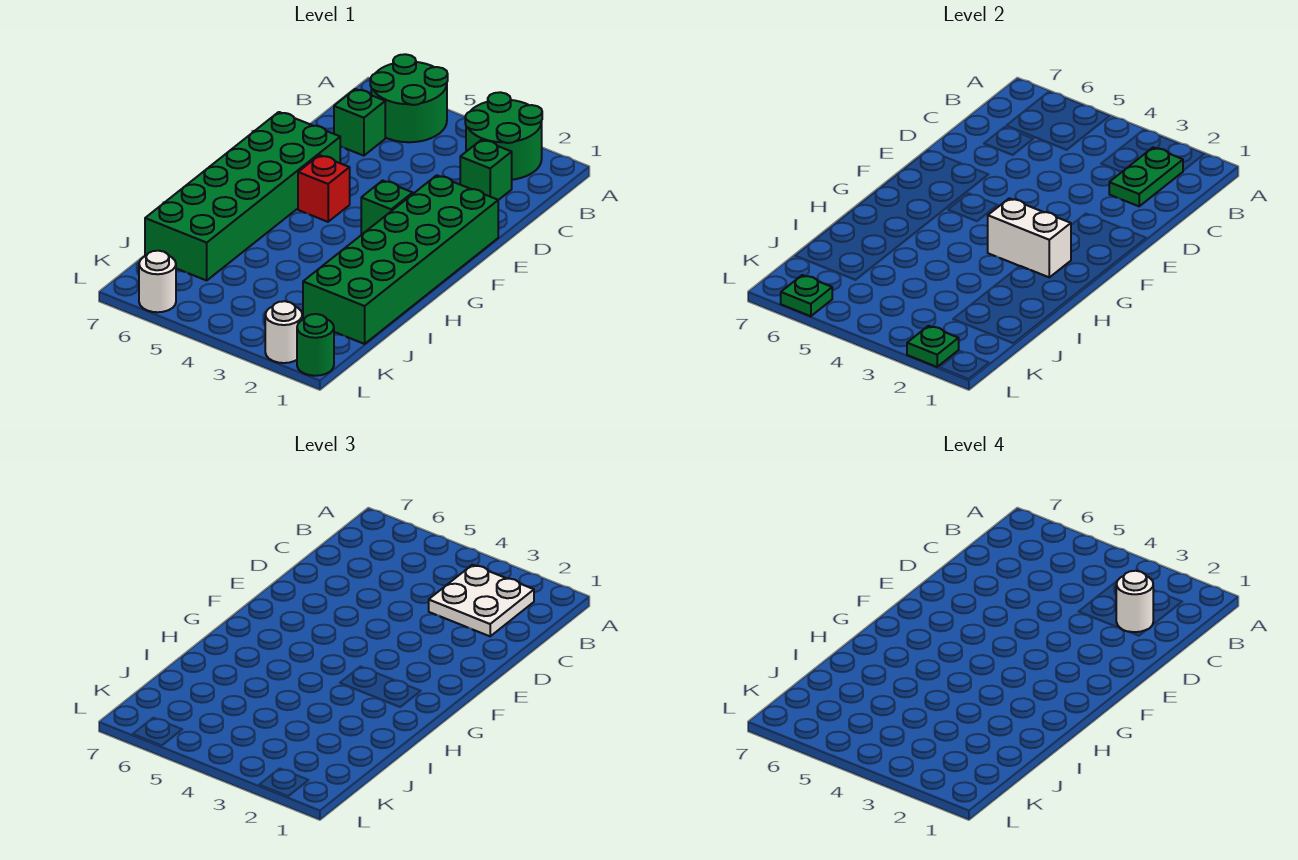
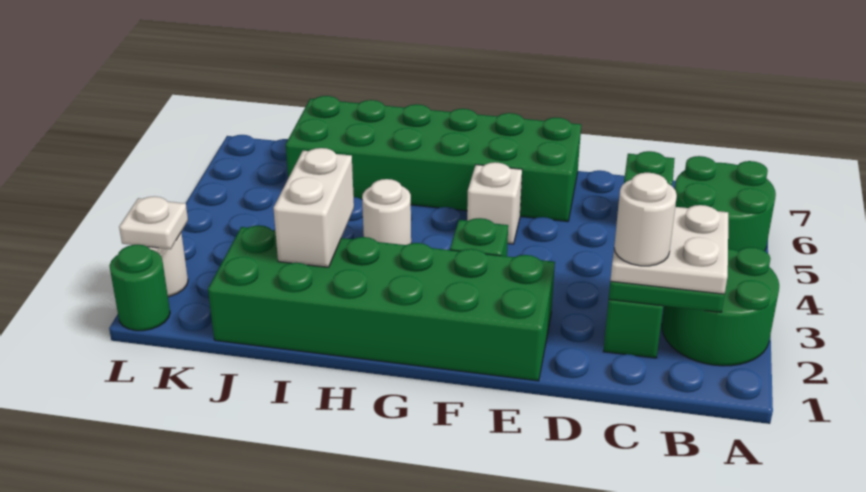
red brick F5 level 1 -> white brick F5 level 1
white brick G2:G3 level 2 -> white brick I2:I3 level 2
green plate L2 level 2 -> white plate L2 level 2
white round brick L6 level 1 -> white round brick H4 level 1
green plate L6 level 2 -> none

